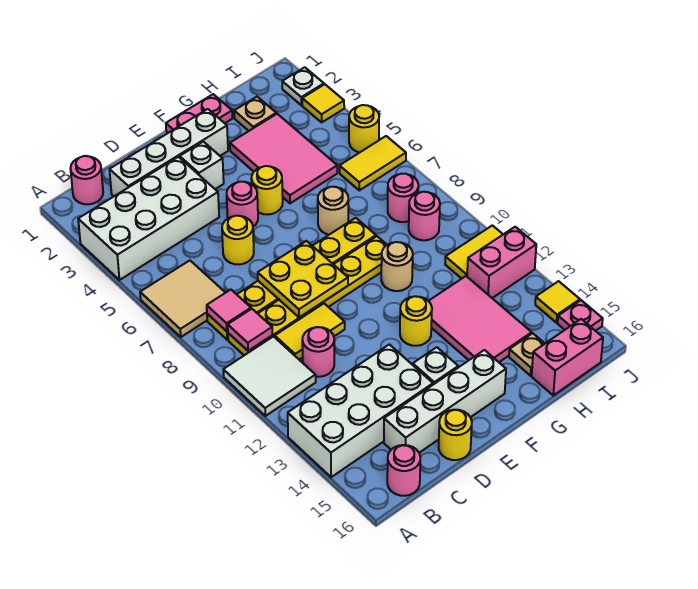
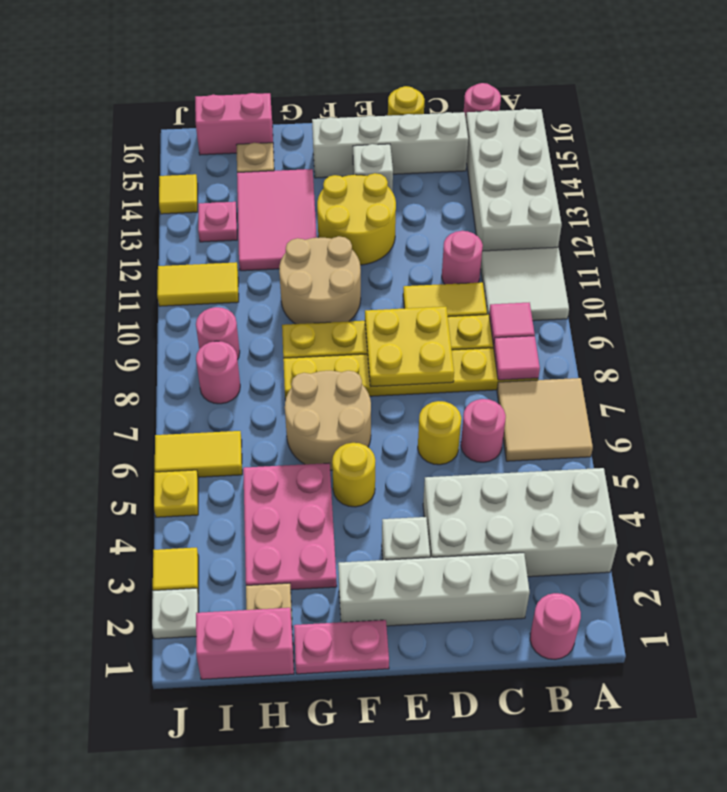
white brick A13:D14 level 1 -> white brick A12:B15 level 1
pink round brick E5 level 1 -> pink round brick C6 level 1
yellow round brick F12 level 1 -> yellow round brick E12:F13 level 1
pink tile G3:H5 level 1 -> pink plate G3:H5 level 1
tan round brick G7 level 1 -> tan round brick F6:G7 level 1
tan round brick G10 level 1 -> tan round brick F10:G11 level 1
pink brick I12:J12 level 1 -> pink brick H1:I1 level 1
yellow round brick J5 level 1 -> yellow plate J5 level 1
pink plate J15 level 1 -> pink plate I13 level 1

